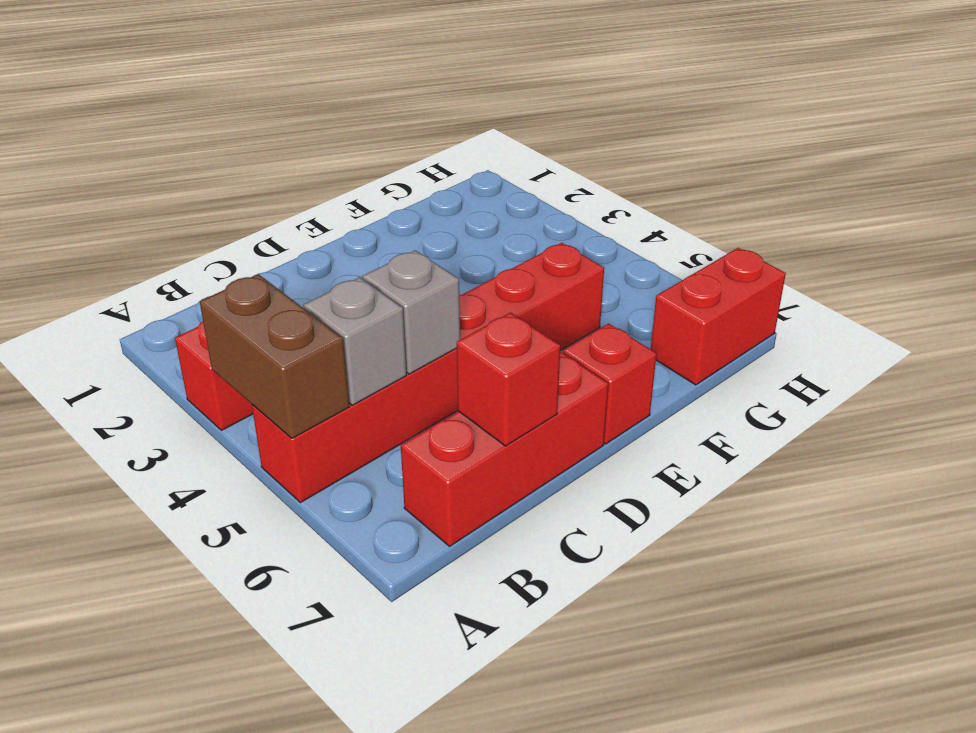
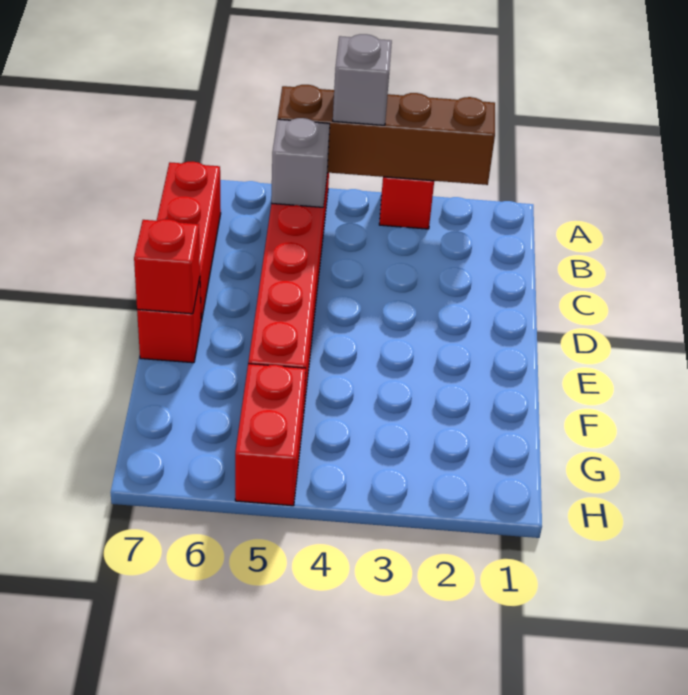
brown brick A4:A5 level 2 -> brown brick A2:A5 level 2
grey brick C5 level 2 -> grey brick A4 level 3
red brick C7 level 2 -> red brick E7 level 2
red brick G7:H7 level 1 -> red brick G5:H5 level 1

